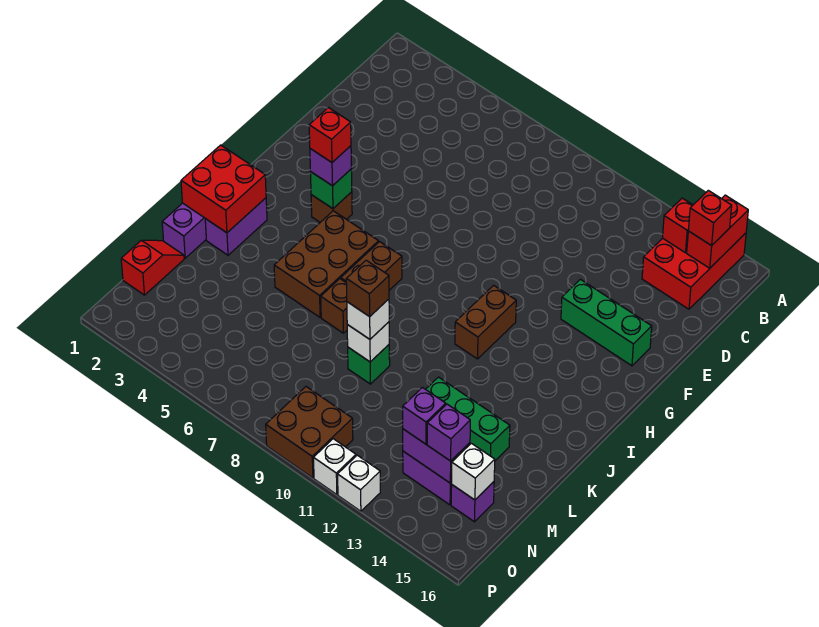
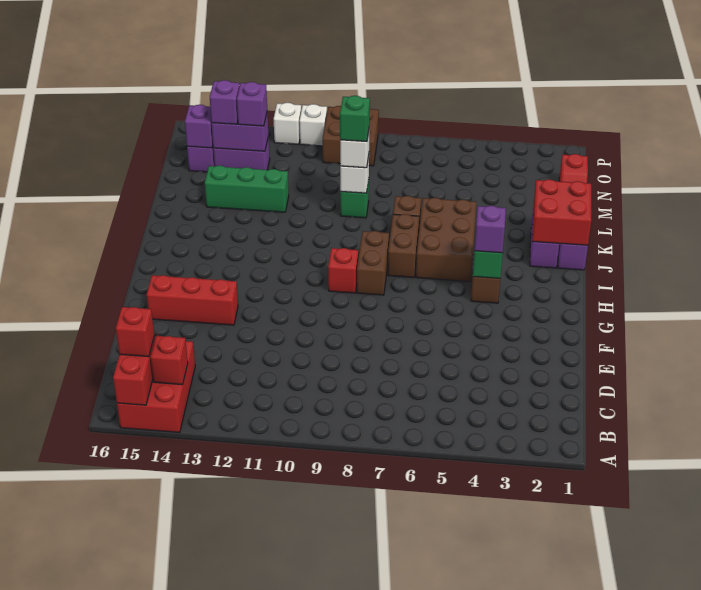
green brick F13:F15 level 1 -> red brick F13:F15 level 1
red brick H4 level 4 -> red brick H9 level 1
brown brick H11:I11 level 1 -> brown brick H8:I8 level 1
brown brick L9 level 4 -> green brick L9 level 4
white brick N15 level 2 -> purple brick N15 level 2

